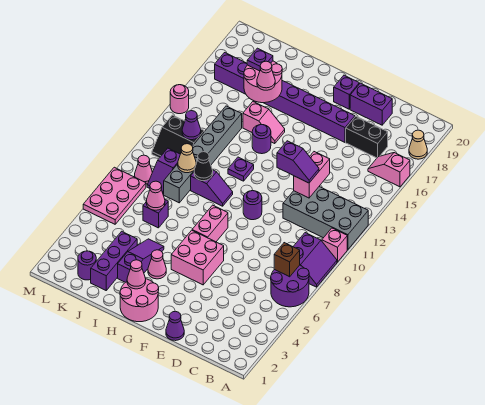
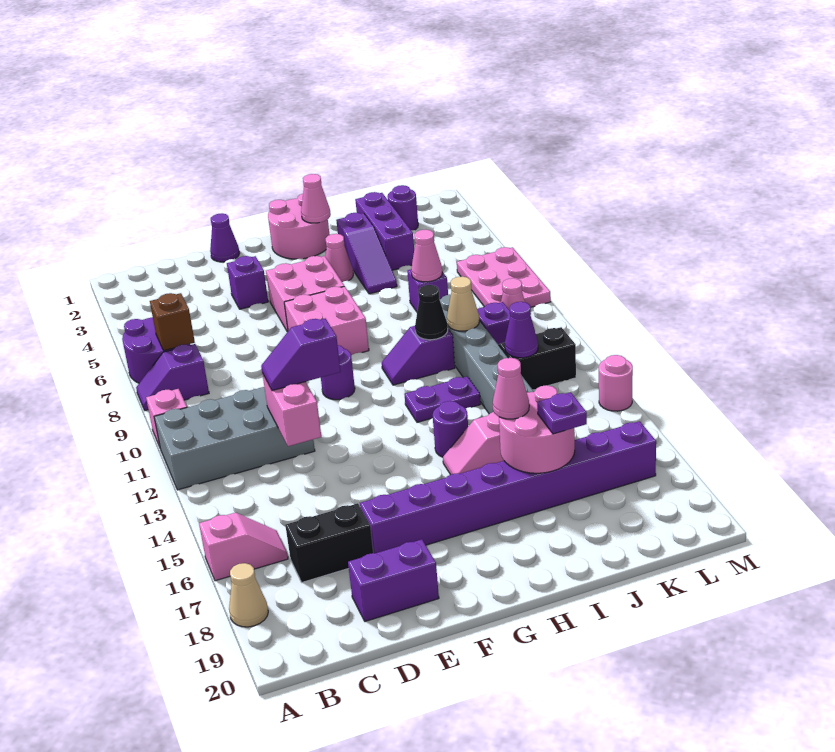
purple slope A8:B9 level 1 top B -> purple slope A8:B8 level 1 top B
purple brick F19 level 1 -> purple brick E4 level 1
pink brick G7:G8 level 1 -> pink brick F7:G8 level 1
purple plate H12 level 1 -> purple plate H12:I12 level 1

